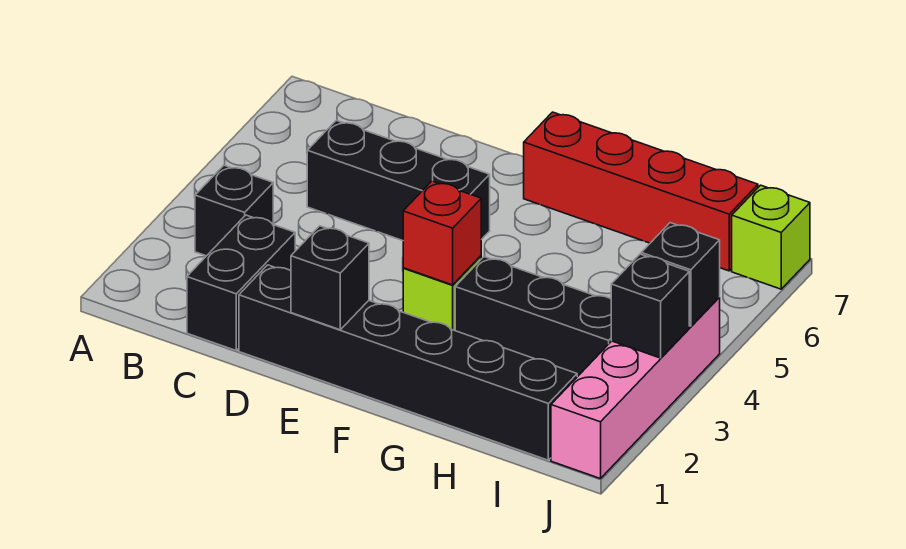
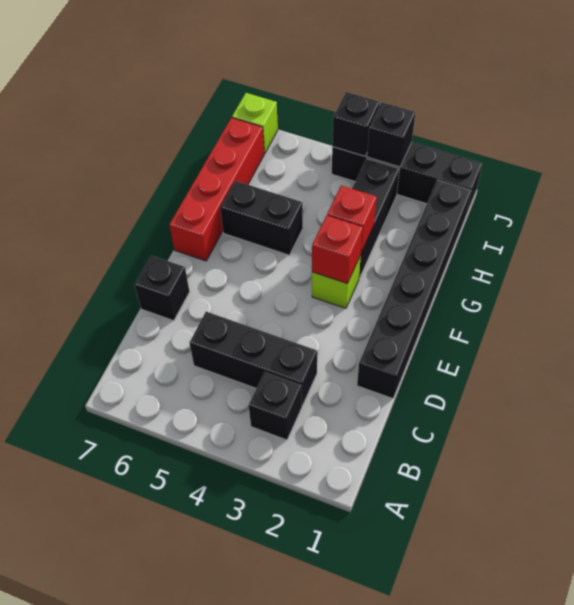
black brick C1:C2 level 1 -> black brick G5:G6 level 1
black brick C5:E5 level 1 -> black brick C3:C5 level 1
black brick E1 level 2 -> black brick D7 level 1
none -> red brick G3 level 2
pink brick J1:J4 level 1 -> black brick J1:J4 level 1

